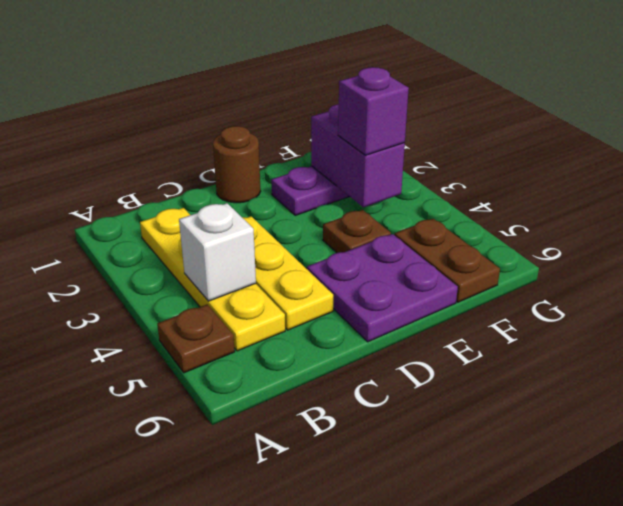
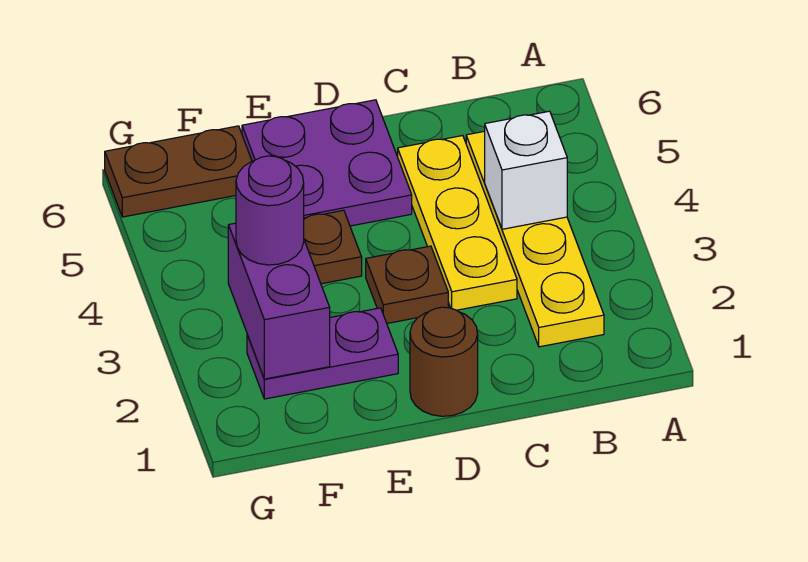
brown plate A5 level 1 -> brown plate D3 level 1
purple brick F3 level 3 -> purple round brick F3 level 3
brown plate F5:F6 level 1 -> brown plate F6:G6 level 1

